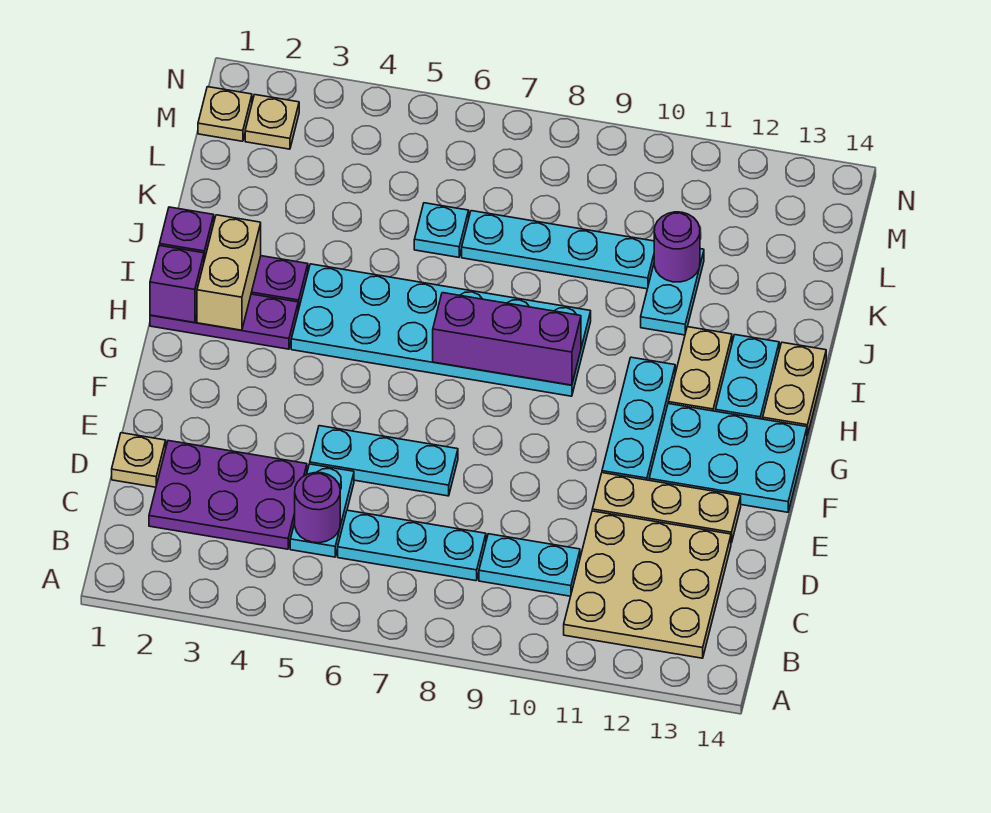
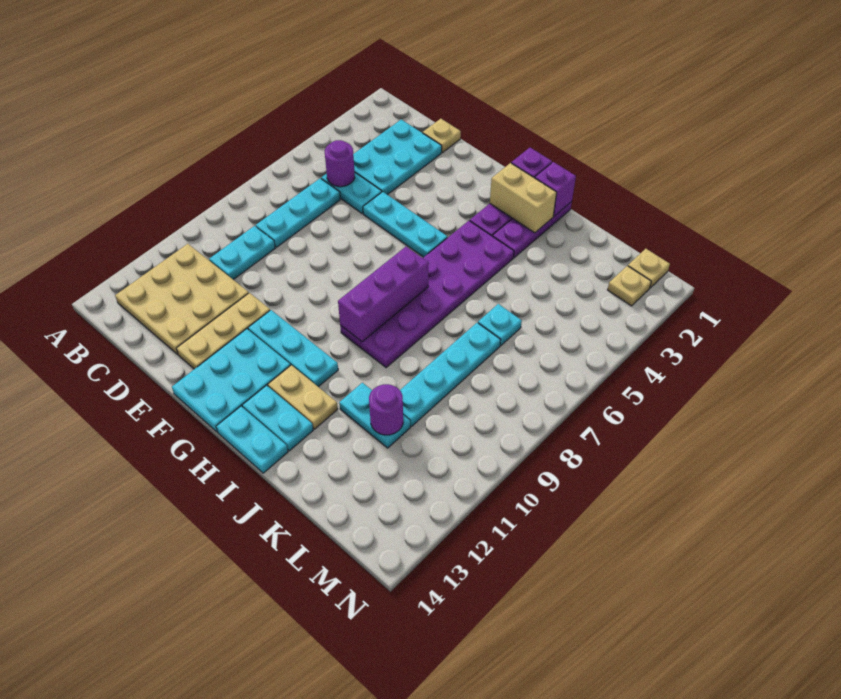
purple plate C2:D4 level 1 -> cyan plate C2:D4 level 1
cyan plate E5:E7 level 1 -> cyan plate E5:G5 level 1
cyan plate H4:I9 level 1 -> purple plate H4:I9 level 1
tan plate H14:I14 level 1 -> cyan plate H14:I14 level 1

